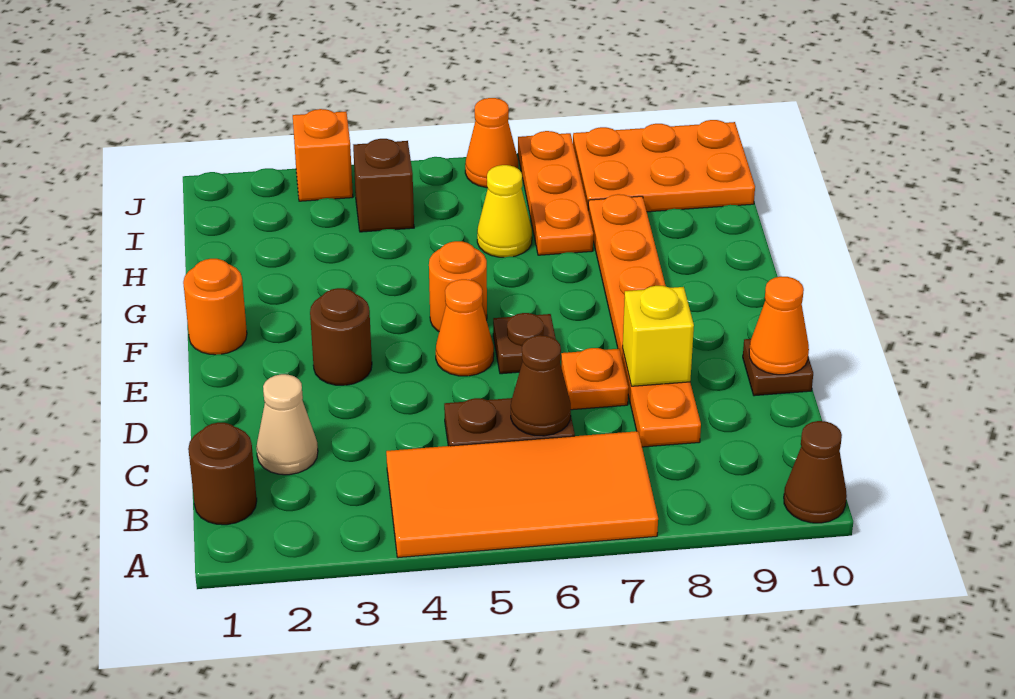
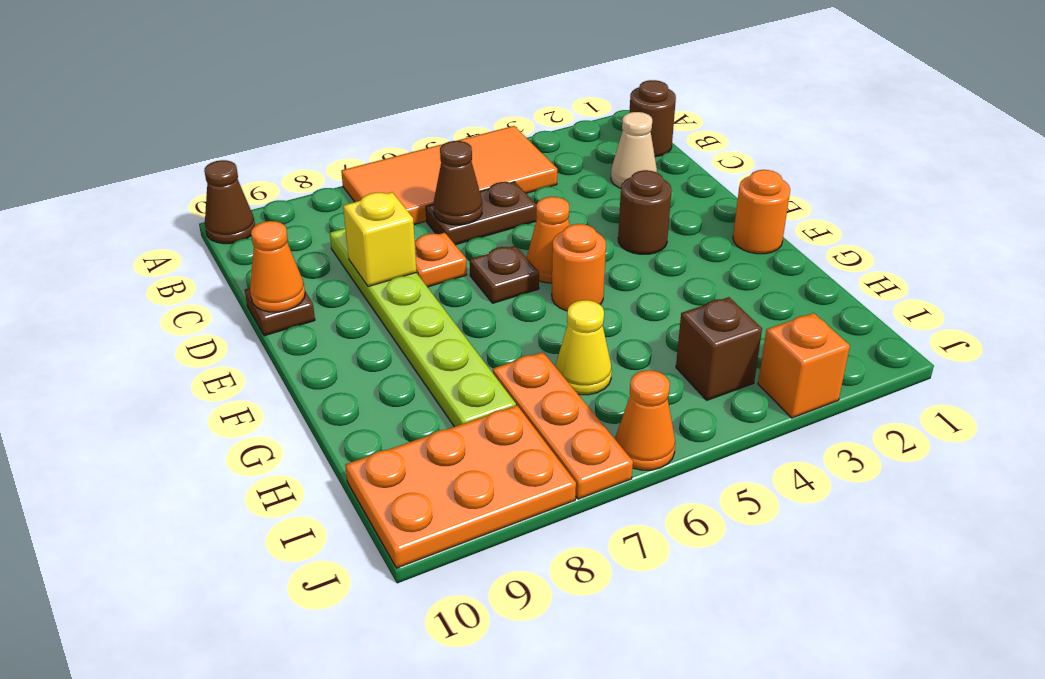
orange plate C8:H8 level 1 -> lime plate C8:H8 level 1

